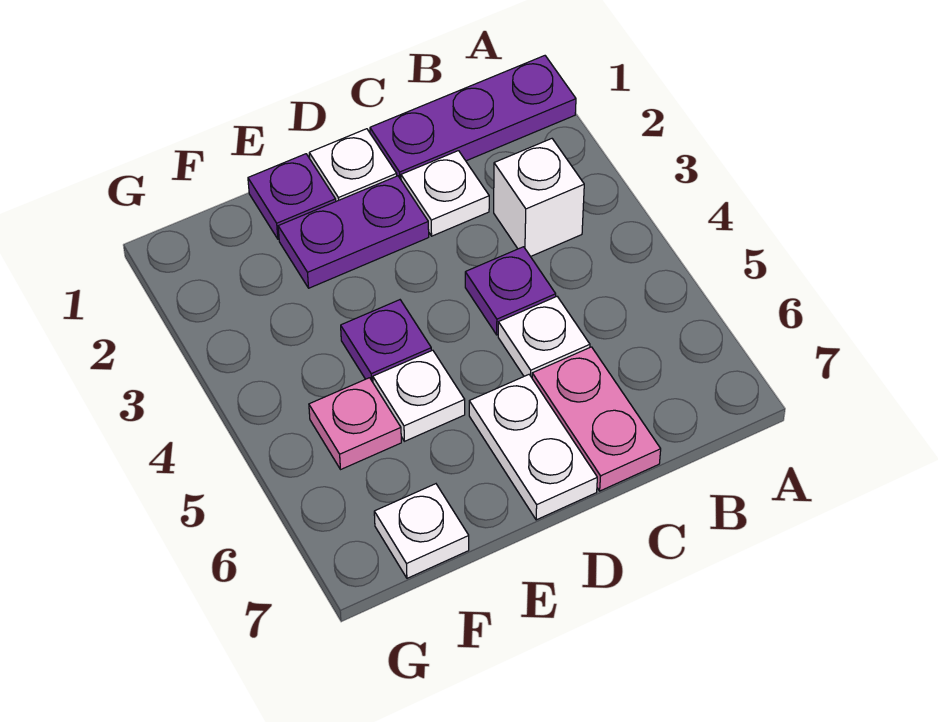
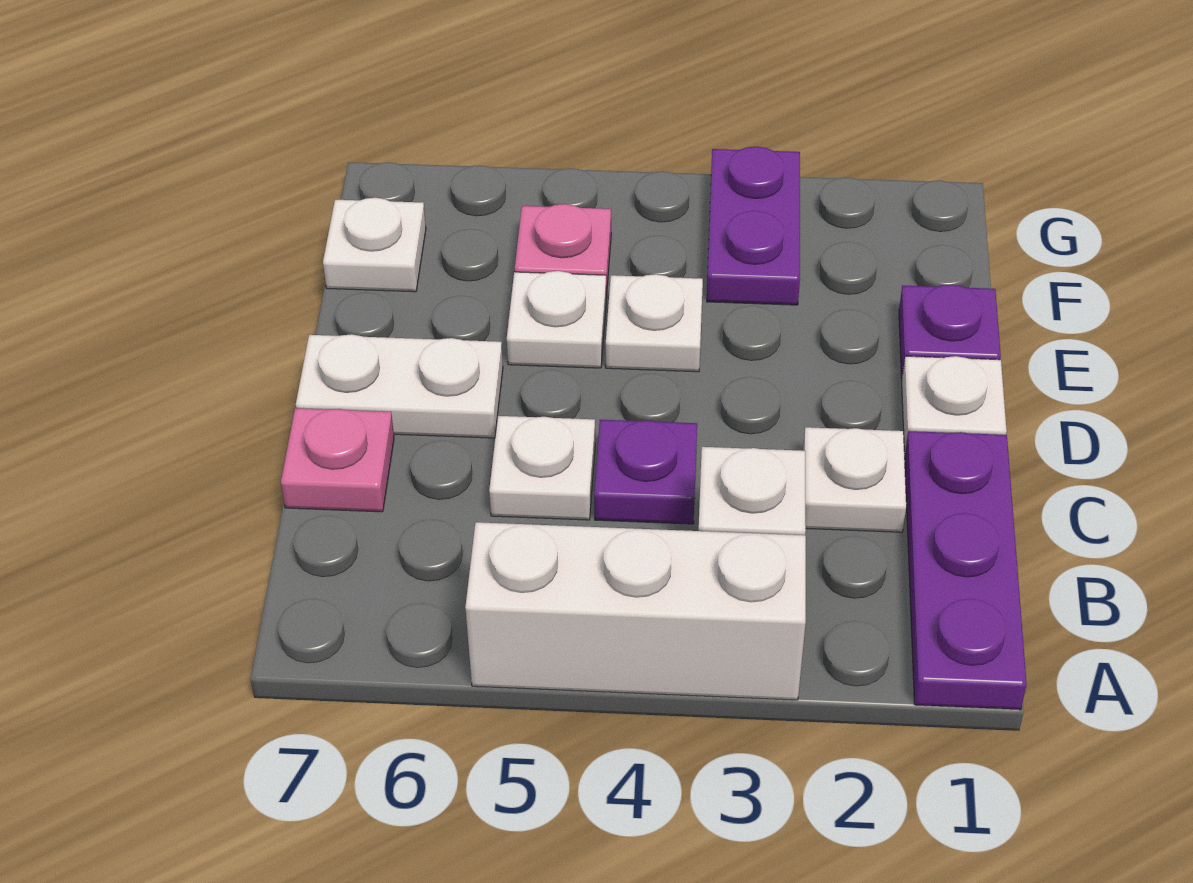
none -> white brick A3:A5 level 1
pink plate C6:C7 level 1 -> pink plate C7 level 1
purple plate D2:E2 level 1 -> purple plate F3:G3 level 1
purple plate E4 level 1 -> white plate E4 level 1

